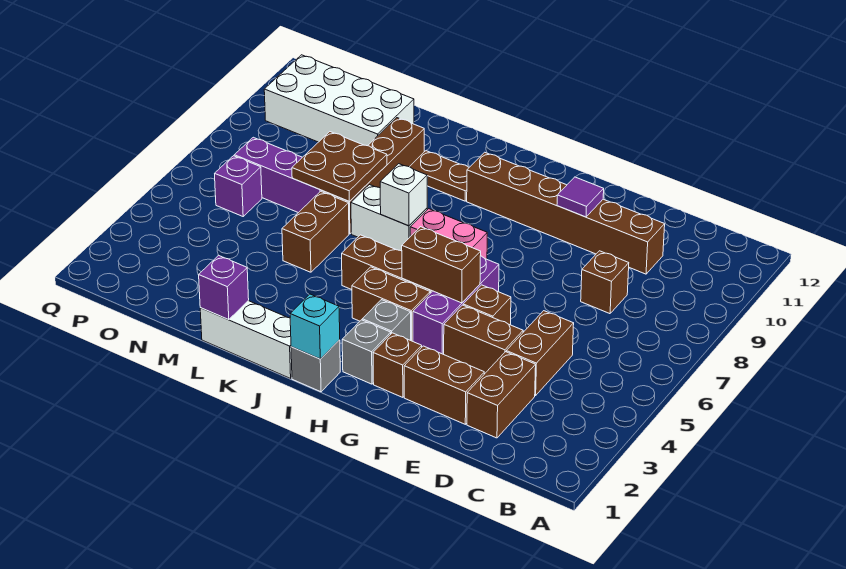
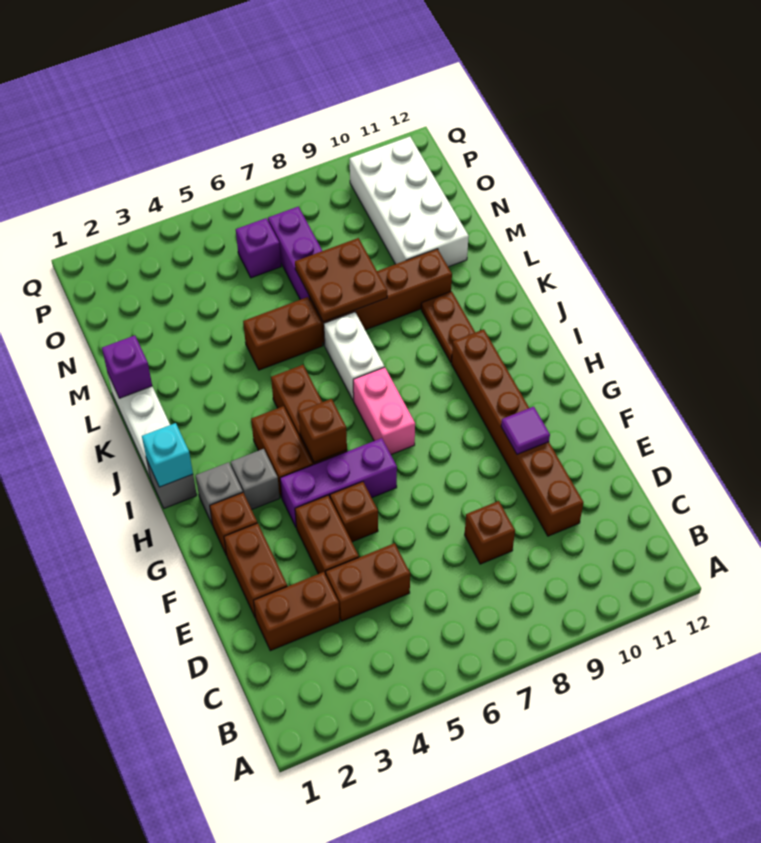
brown brick G5:H5 level 2 -> brown brick H5 level 2
white brick J7 level 2 -> none

